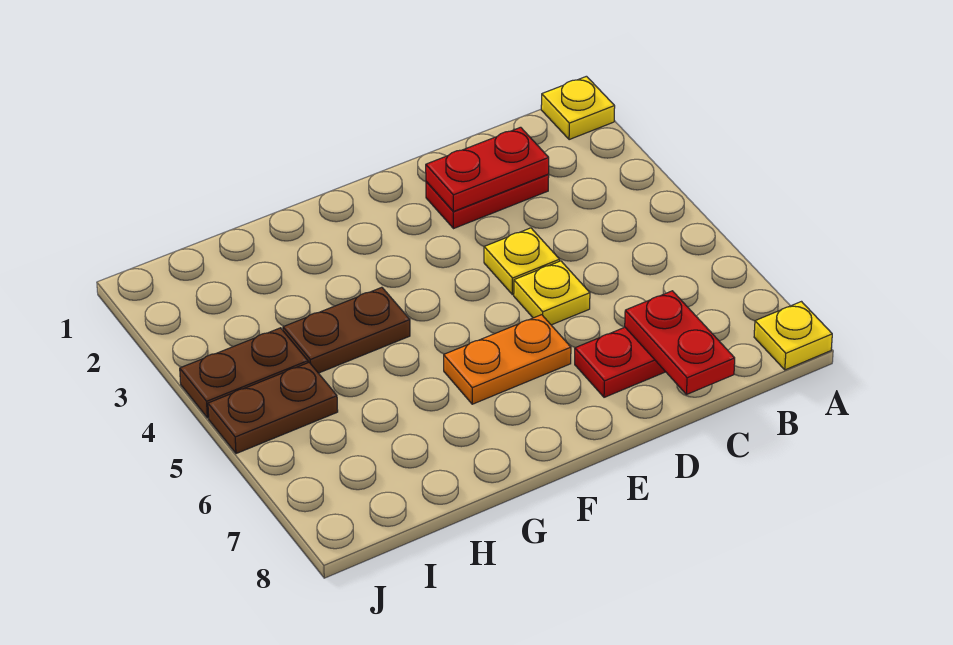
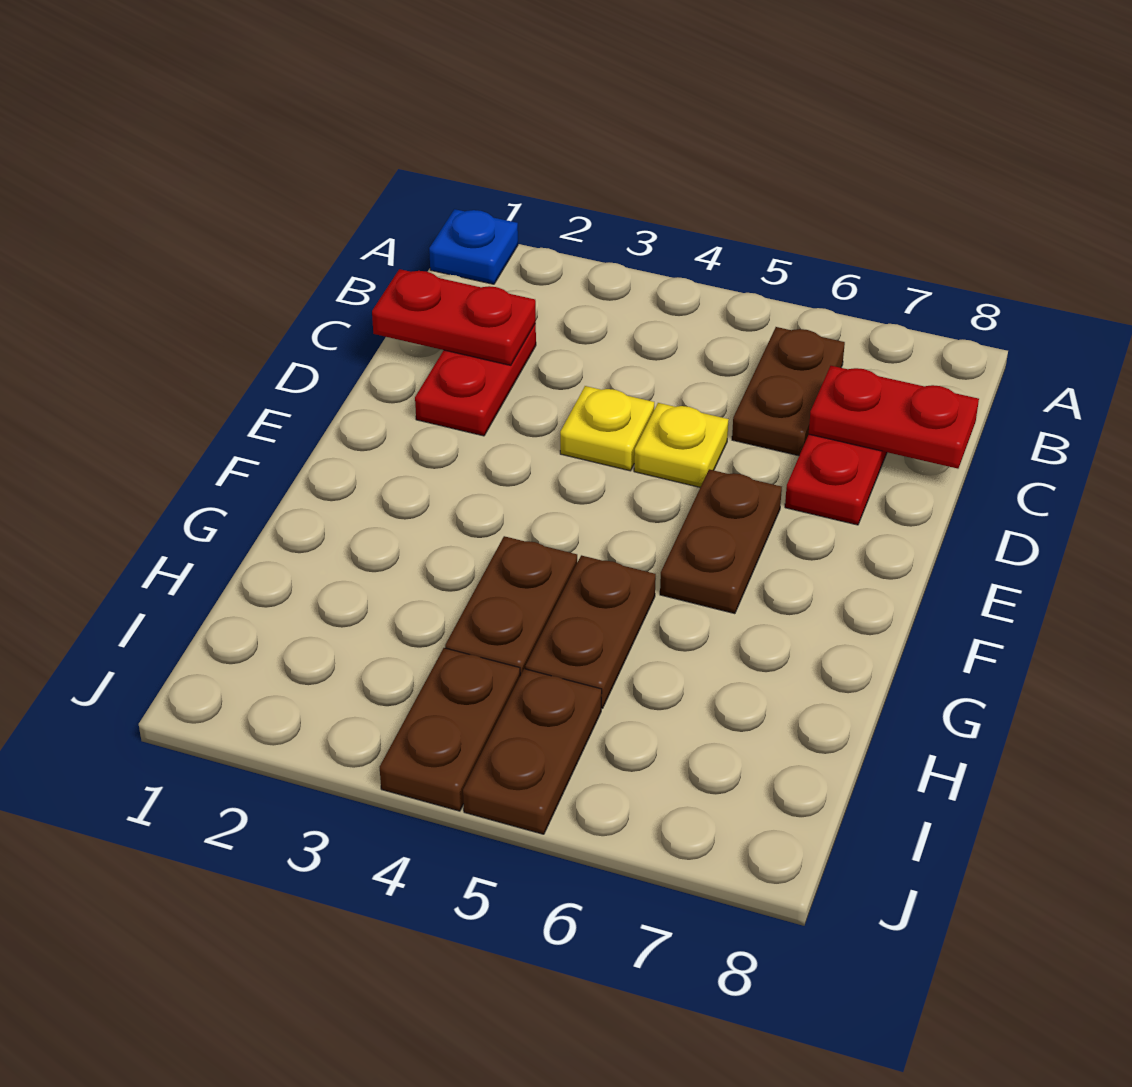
yellow plate A1 level 1 -> blue plate A1 level 1
yellow plate A8 level 1 -> none
none -> brown plate B6:C6 level 1
red plate C2:D2 level 2 -> red plate C1:C2 level 2
orange plate E6:F6 level 1 -> brown plate E6:F6 level 1
none -> brown plate G5:H5 level 1

